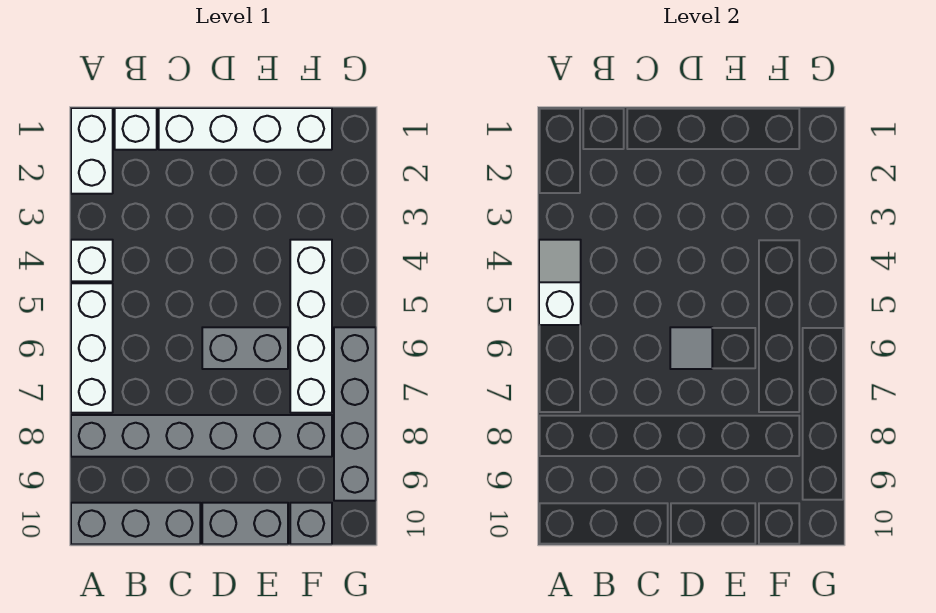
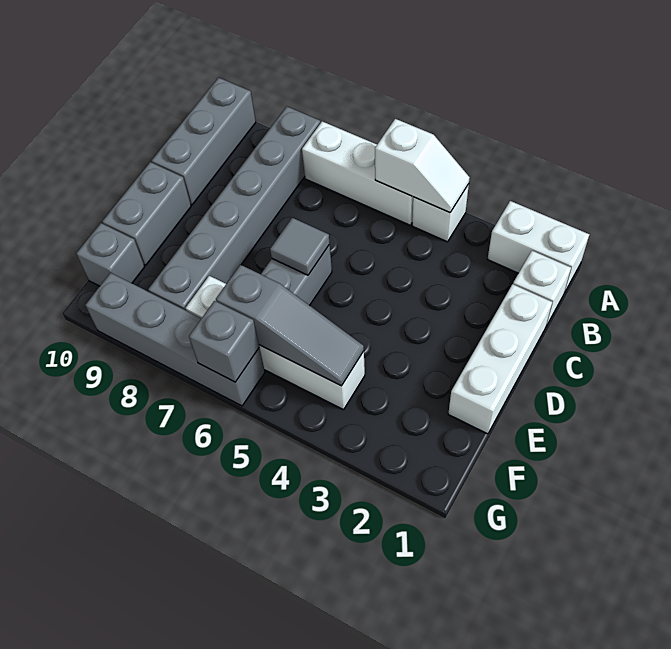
white brick C1:F1 level 1 -> white brick C1:E1 level 1
none -> grey slope F4:F6 level 2 top 6
none -> grey brick G6 level 2

